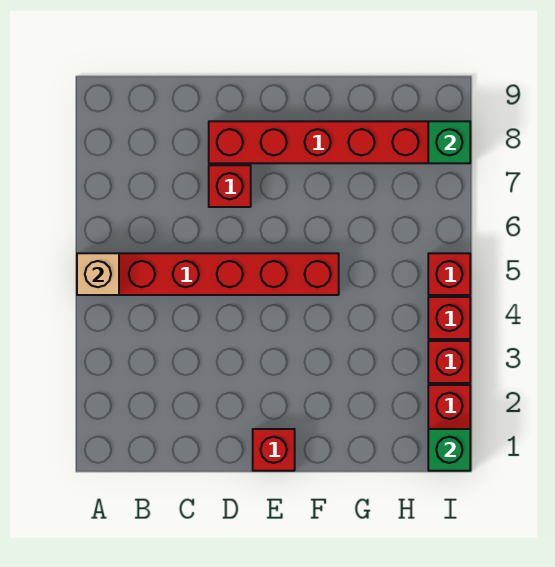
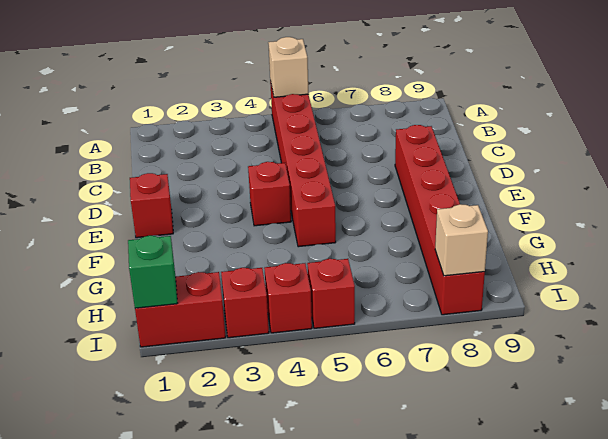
red brick D7 level 1 -> red brick E4 level 1
green brick I8 level 2 -> tan brick I8 level 2

